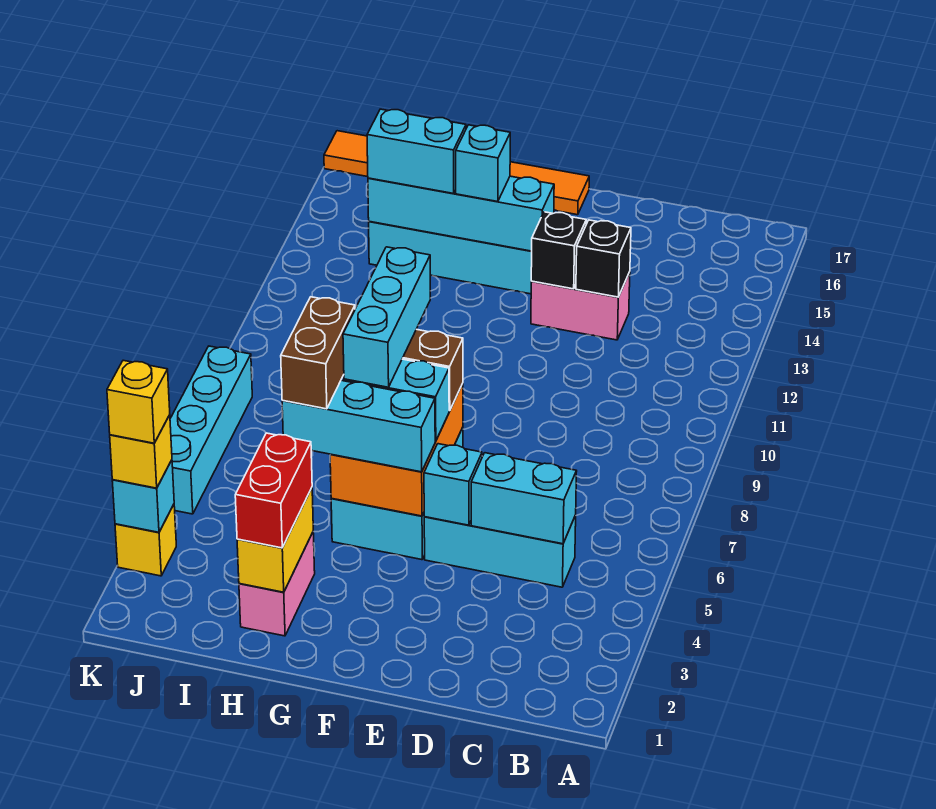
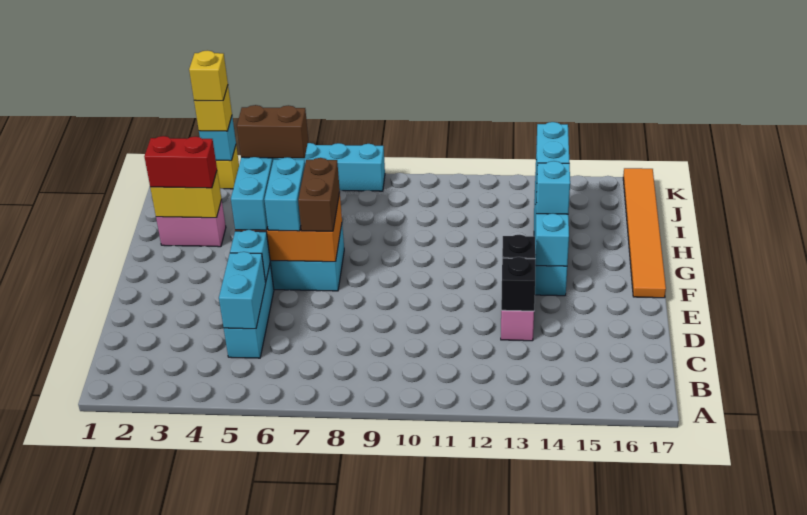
cyan brick G6:G8 level 4 -> none

